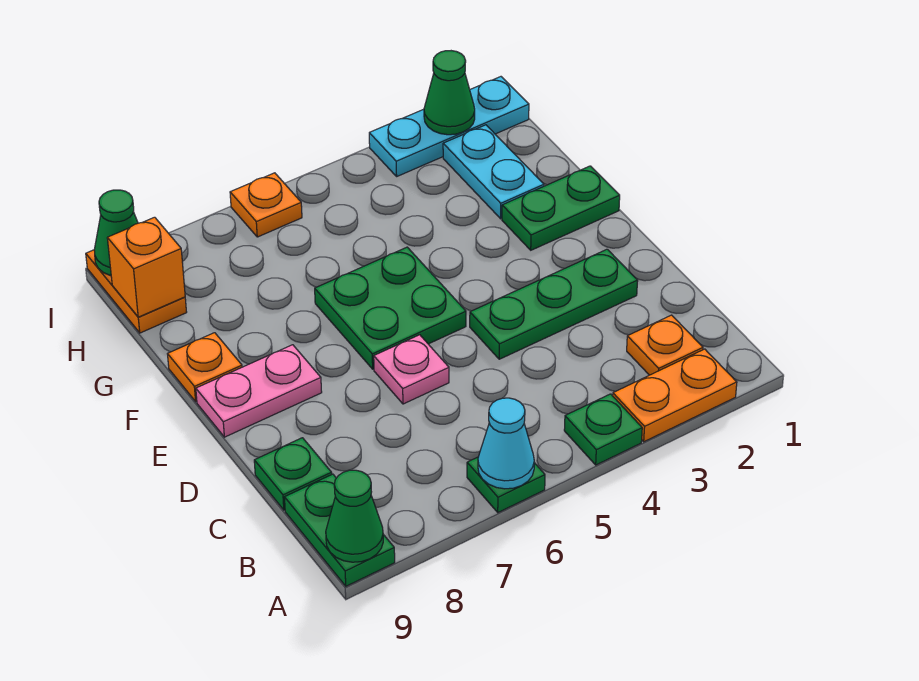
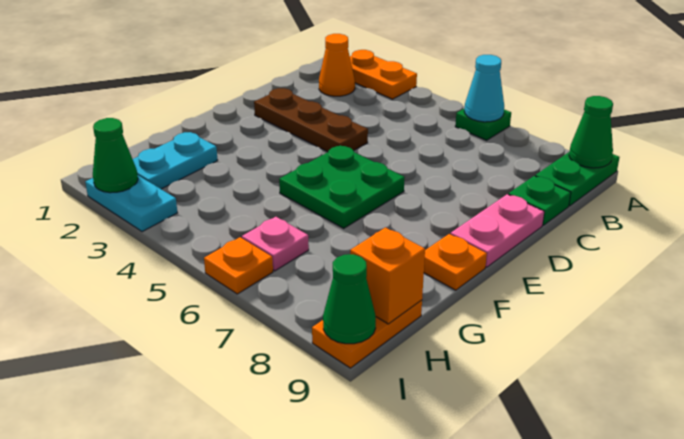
green plate A4 level 1 -> none
orange plate B2 level 1 -> orange cone B2 level 1
green plate D2:D4 level 1 -> brown plate D2:D4 level 1
pink plate D6 level 1 -> pink plate H6 level 1
pink plate E8:E9 level 1 -> pink plate D9:E9 level 1
green plate F1:F2 level 1 -> none
cyan plate I1:I3 level 1 -> cyan plate I2:I3 level 1

